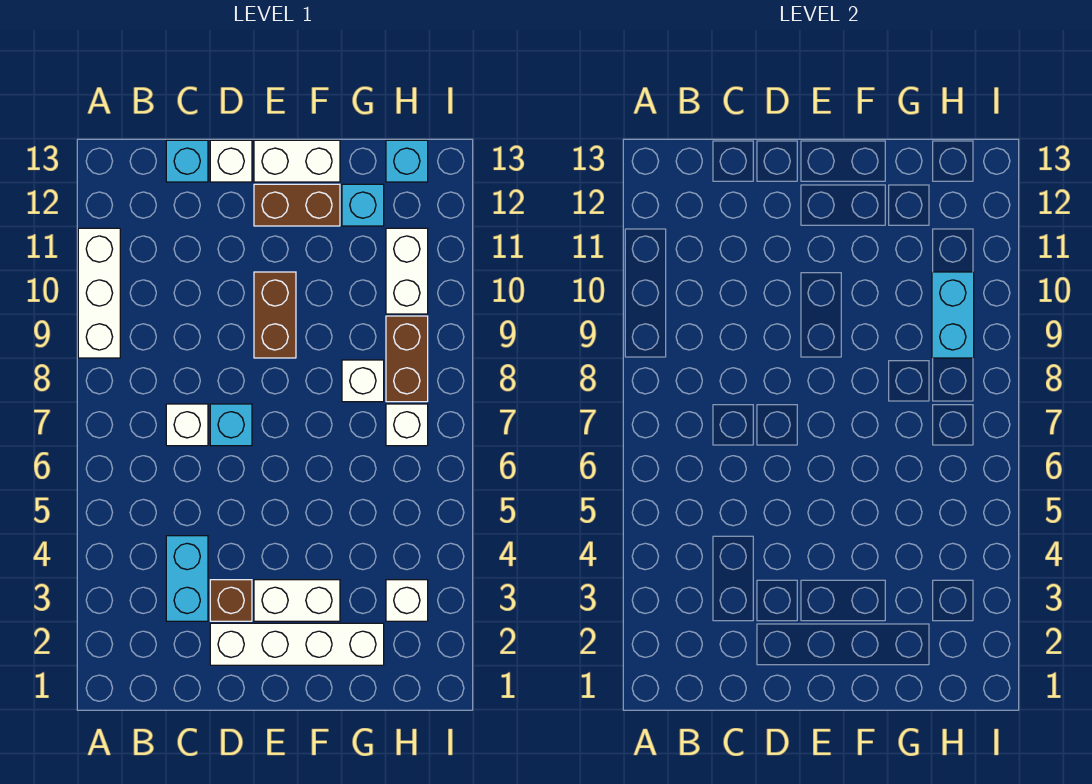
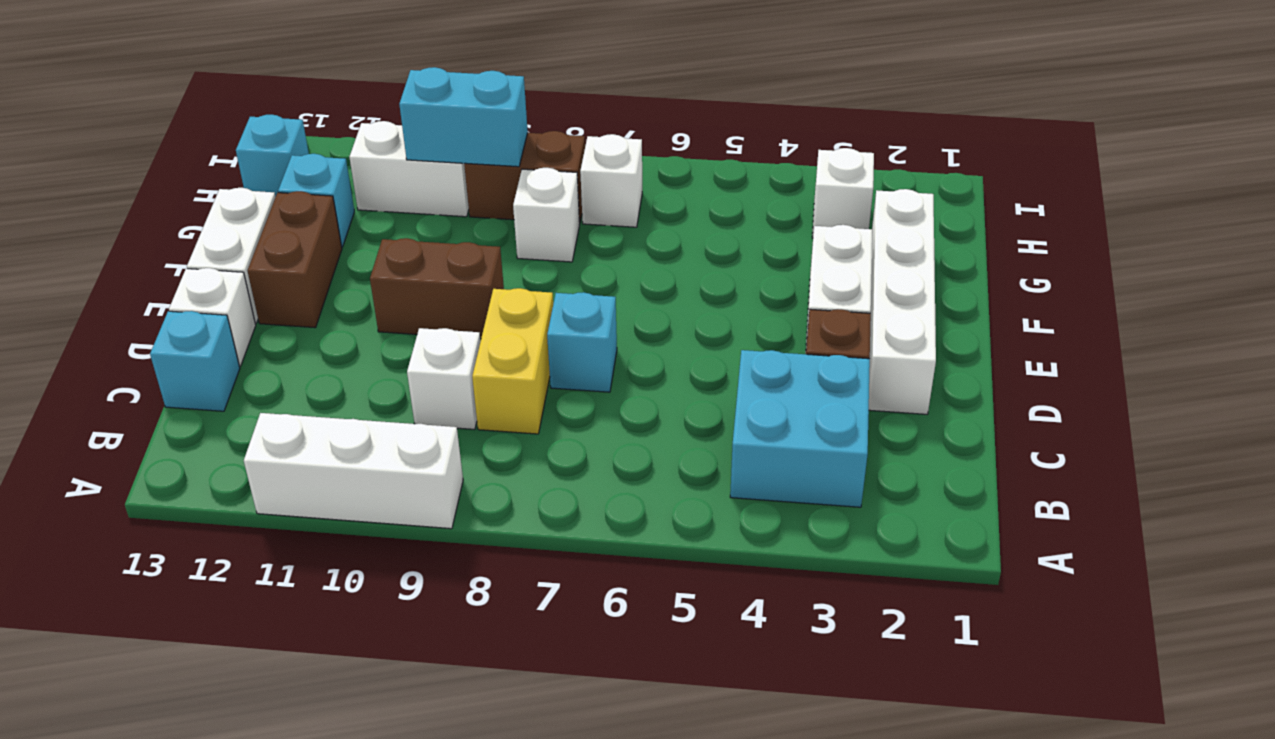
cyan brick C3:C4 level 1 -> cyan brick B3:C4 level 1
white brick C7 level 1 -> white brick C9 level 1
none -> yellow brick C8:D8 level 1

